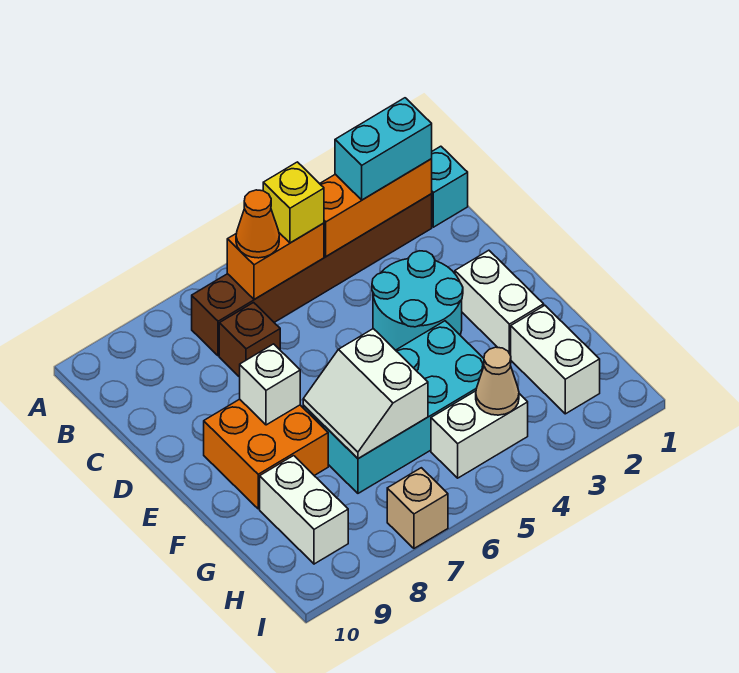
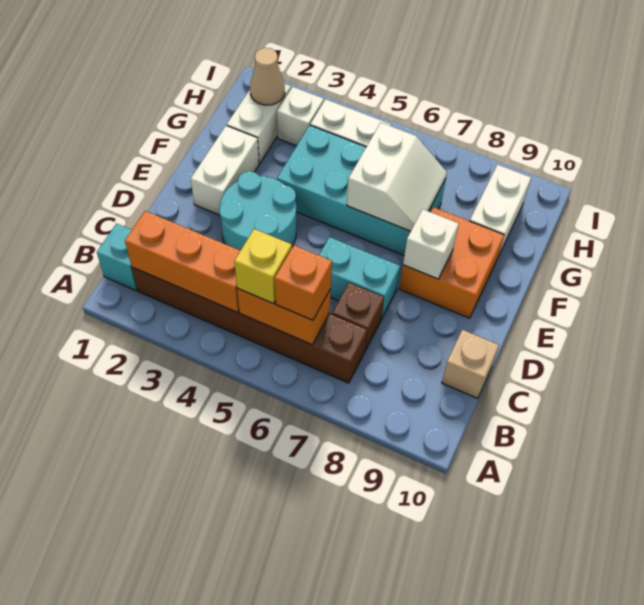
cyan brick B2:B3 level 3 -> cyan brick D6:D7 level 1
orange cone B6 level 3 -> orange brick B6 level 3
none -> white brick H3 level 1
tan cone H4 level 2 -> tan cone H2 level 2
tan brick I7 level 1 -> tan brick C10 level 1

